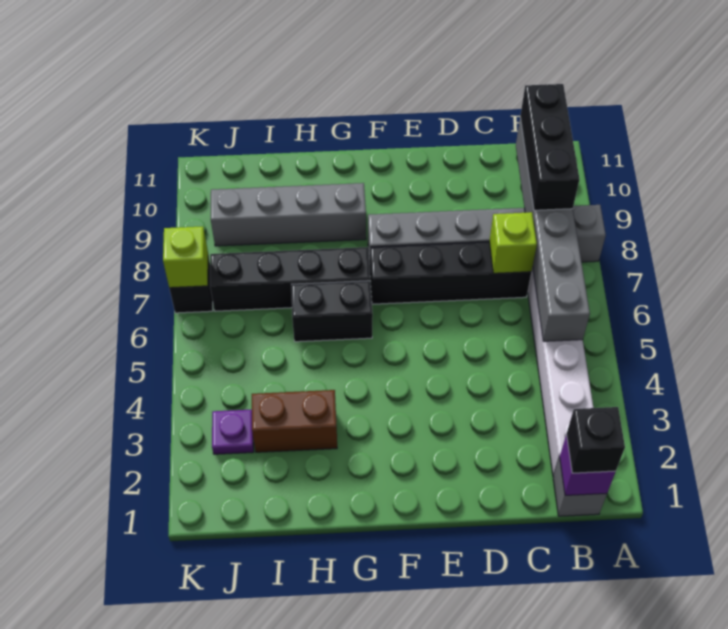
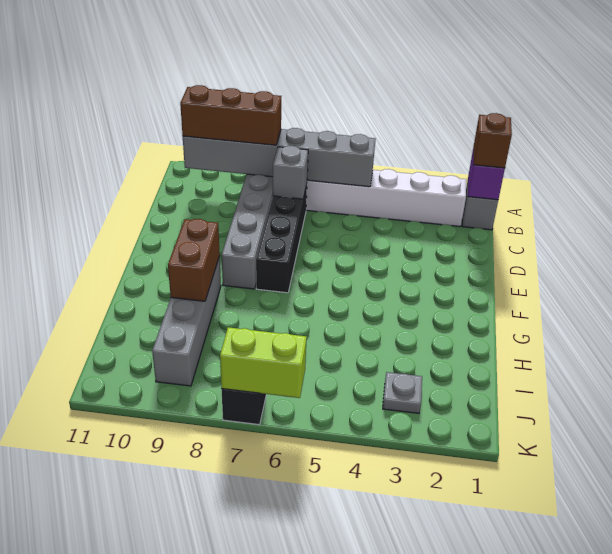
black brick B1 level 3 -> brown brick B1 level 3
black brick B8:B10 level 3 -> brown brick B8:B10 level 3
lime brick C7 level 2 -> grey brick C7 level 2
black brick G6:H6 level 1 -> none
black brick G7:J7 level 1 -> none
brown brick H3:I3 level 1 -> brown brick G9:H9 level 2
purple plate J3 level 1 -> grey plate J3 level 1
lime brick K7 level 2 -> lime brick K6:K7 level 2

